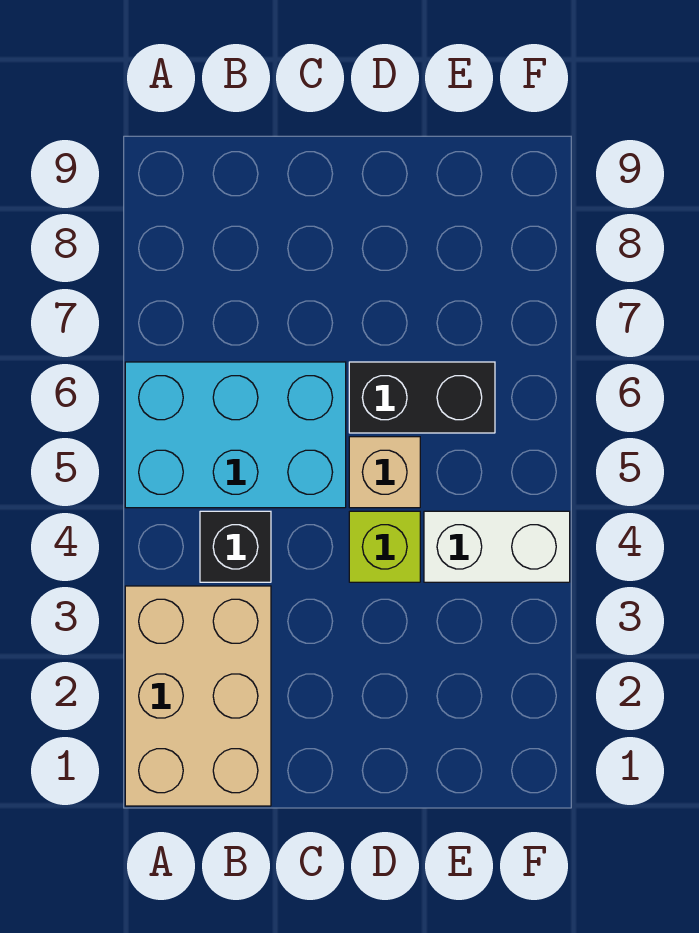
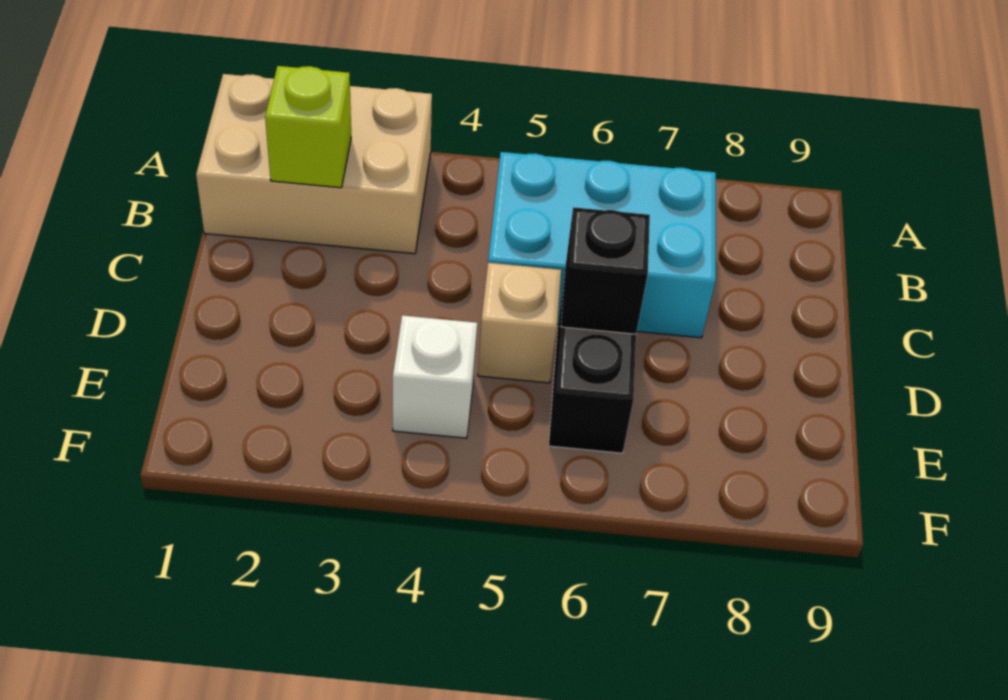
cyan brick A5:C6 level 1 -> cyan brick B5:C7 level 1
black brick B4 level 1 -> black brick D6 level 2
lime brick D4 level 1 -> lime brick B2 level 2
white brick E4:F4 level 1 -> white brick E4 level 1

